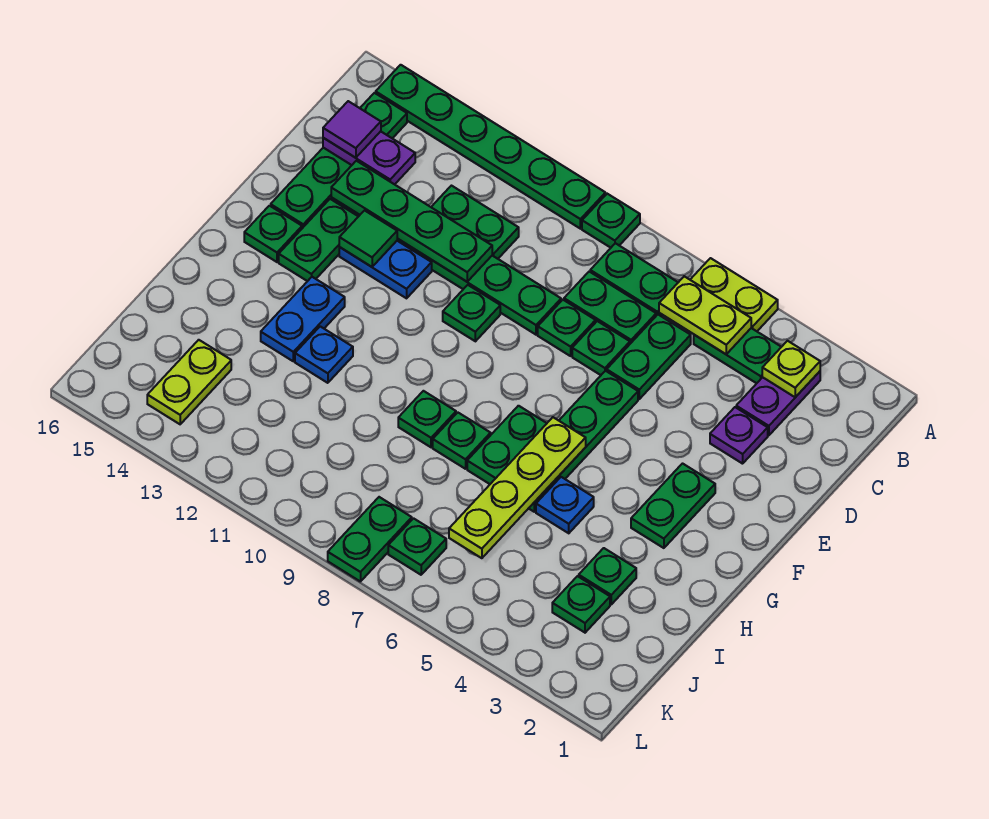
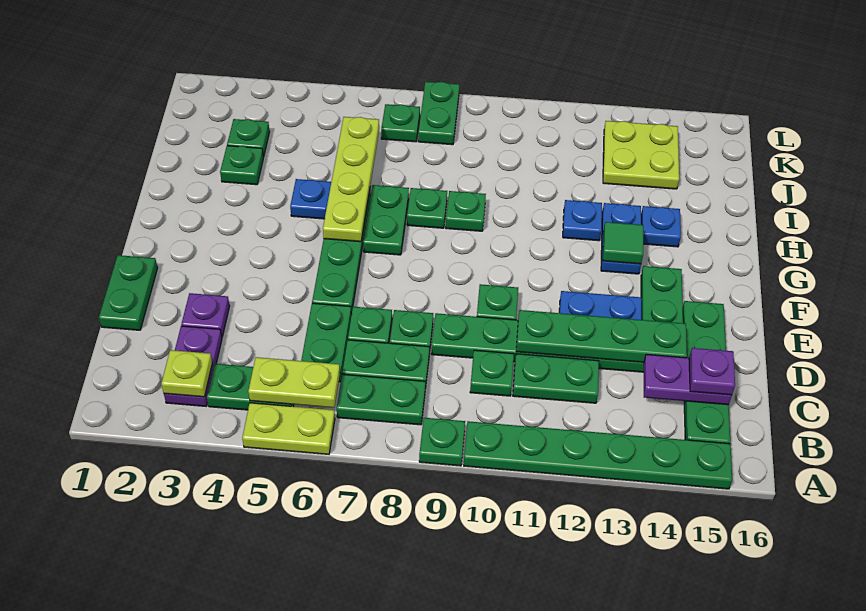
purple tile C15 level 3 -> purple plate C15 level 3
green tile E13 level 2 -> green tile G13 level 2
green plate F3:G3 level 1 -> green plate D1:E1 level 1
green plate F15 level 1 -> green plate C10 level 1
none -> blue plate H14 level 1
lime plate J14:K14 level 1 -> lime plate J13:K14 level 1

